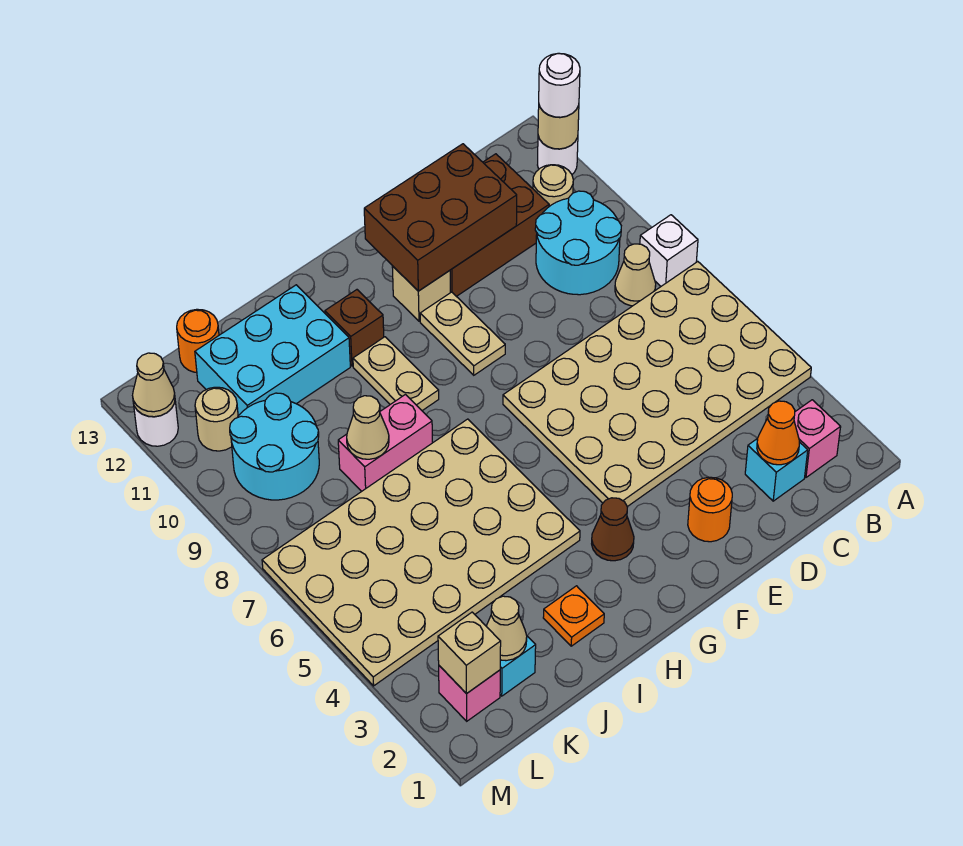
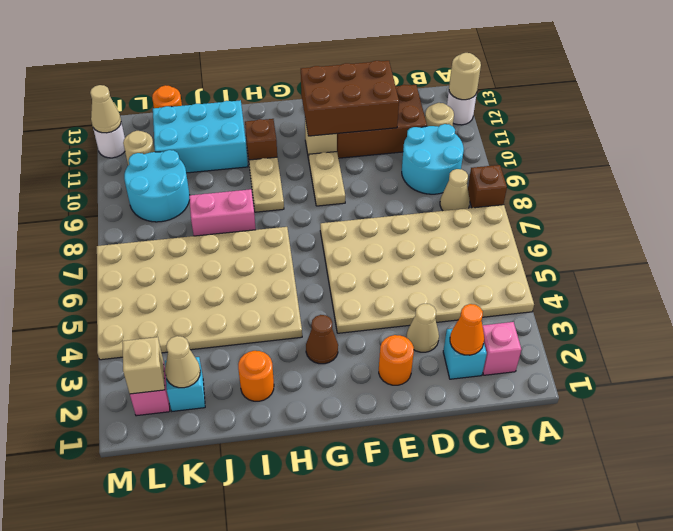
white brick A8 level 1 -> brown brick A8 level 1
white round brick A12 level 3 -> none
orange plate I2 level 1 -> orange round brick I2 level 1
tan cone J8 level 2 -> tan cone D3 level 1

